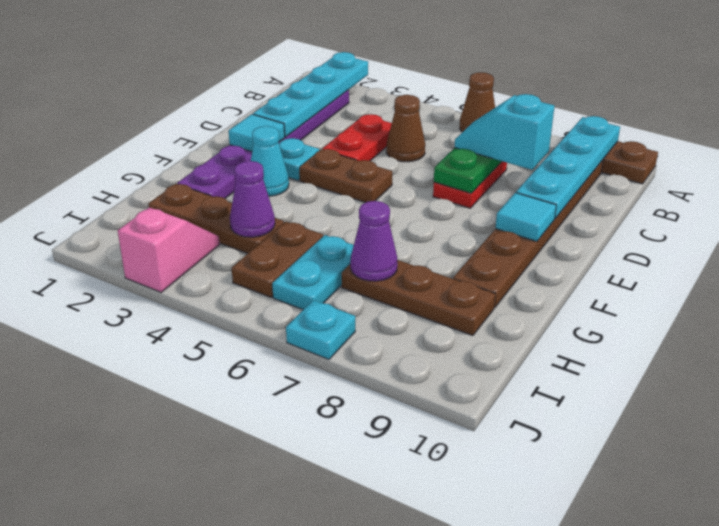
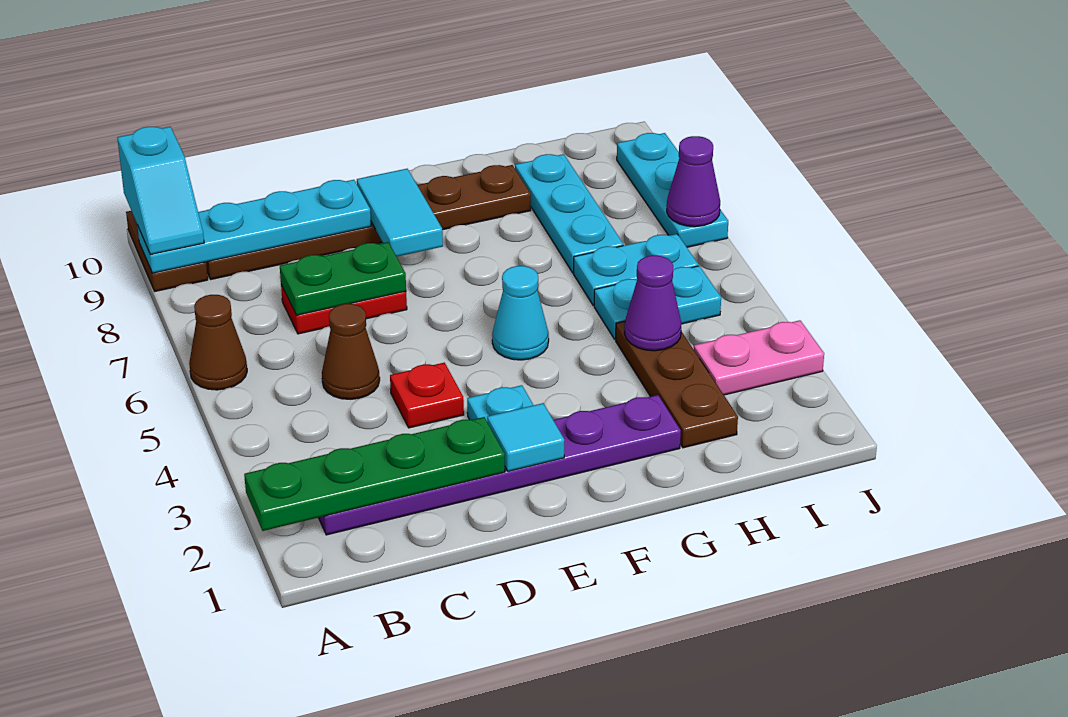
cyan plate A2:D2 level 2 -> green plate A2:D2 level 2
red plate C4:D4 level 1 -> red plate D4 level 1
cyan slope C7:C8 level 3 top 8 -> cyan slope A9:A10 level 3 top 10
brown plate E4:E5 level 1 -> none
cyan tile E9 level 2 -> cyan tile E8:E9 level 2
cyan cone F3 level 1 -> cyan cone F5 level 1
brown plate H5:I5 level 1 -> cyan plate H5:I5 level 1
brown plate H7:H9 level 1 -> cyan plate H7:H9 level 1
purple cone H7 level 2 -> purple cone J7 level 2
pink slope I3:J3 level 1 top J -> pink plate I3:J3 level 1
cyan plate J7 level 1 -> cyan plate J7:J9 level 1

